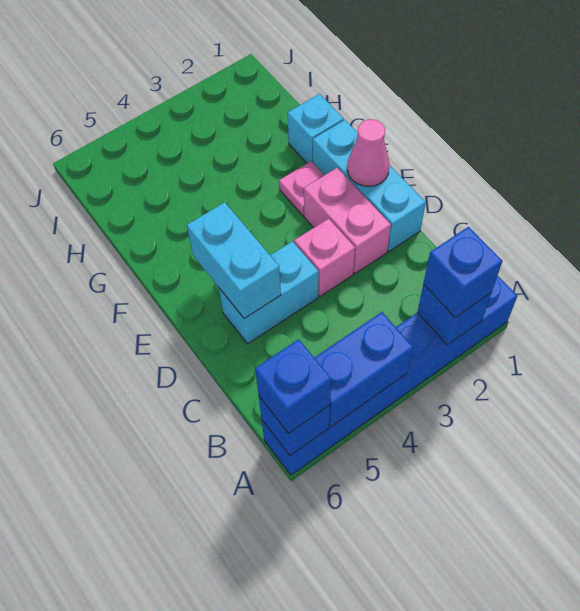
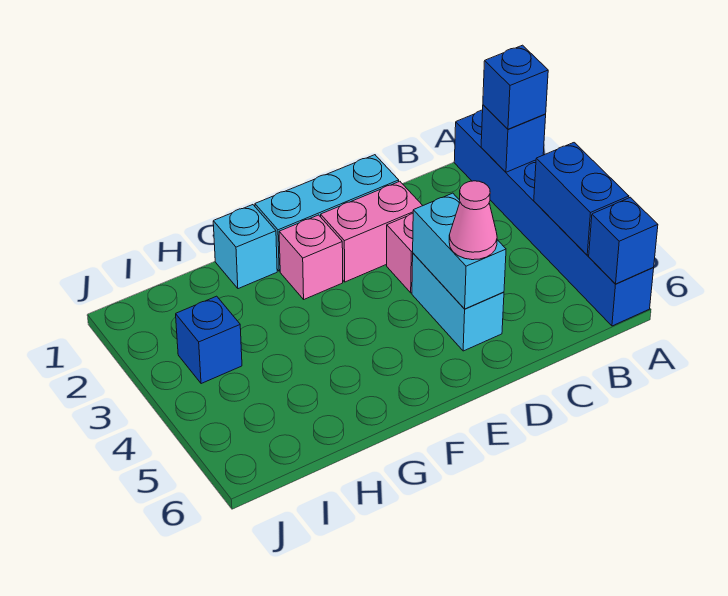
blue brick A6 level 3 -> blue brick I3 level 1
cyan brick D5:E5 level 2 -> cyan brick D4:D5 level 2
pink cone E1 level 2 -> pink cone D5 level 3
pink plate F2 level 1 -> pink brick F2 level 1

